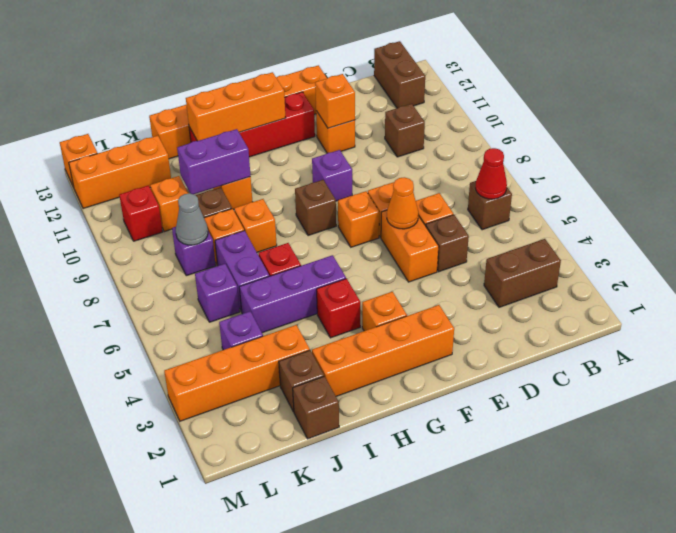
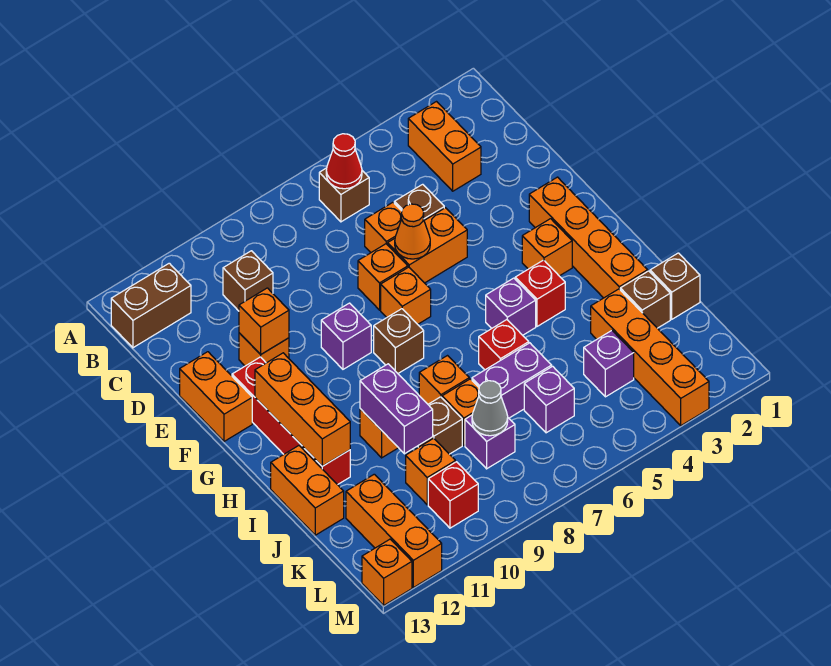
brown brick B3:C3 level 1 -> orange brick B3:C3 level 1
purple brick H5:J5 level 1 -> purple brick H5 level 1

